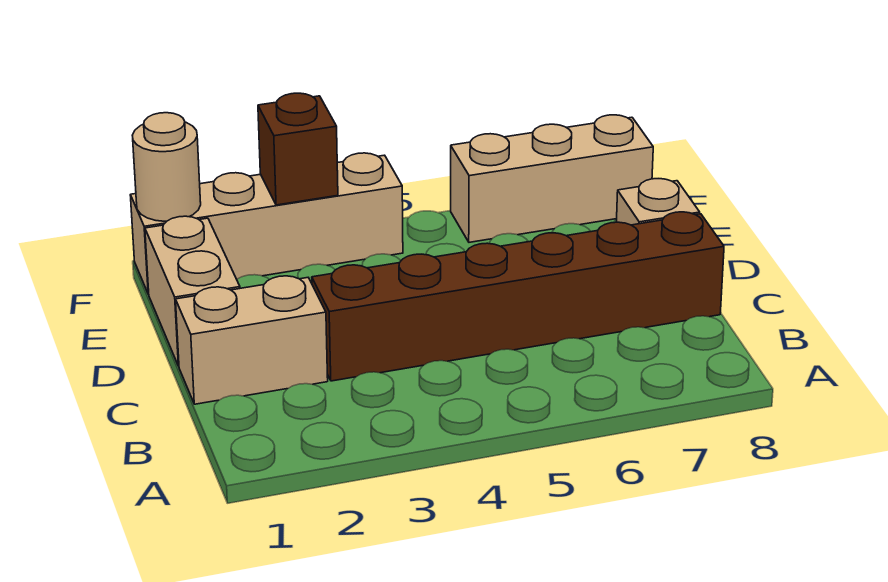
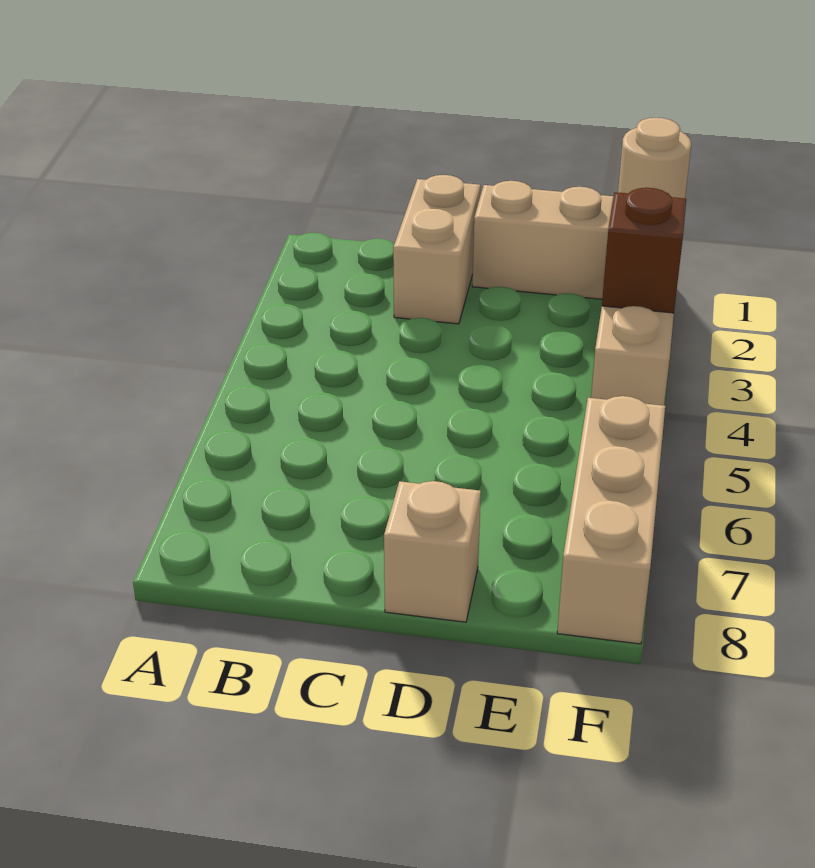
brown brick C3:C8 level 1 -> none

